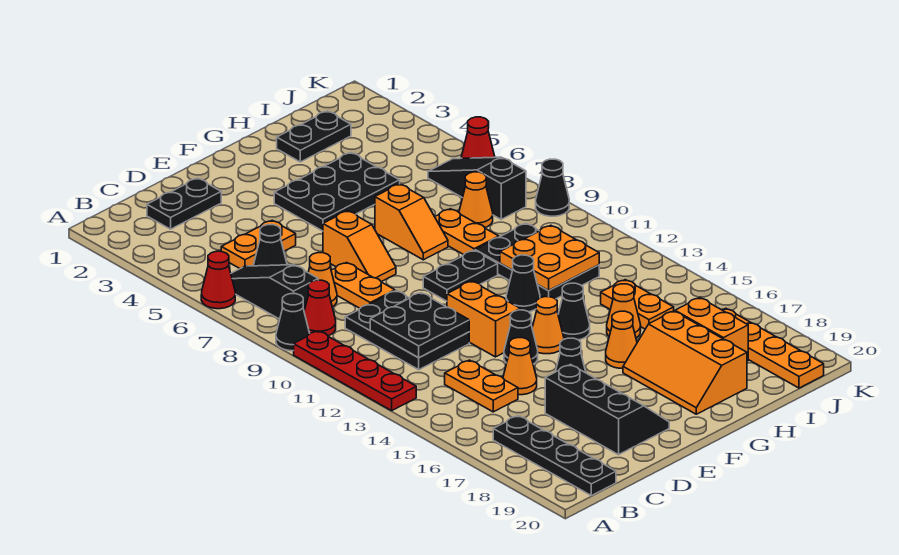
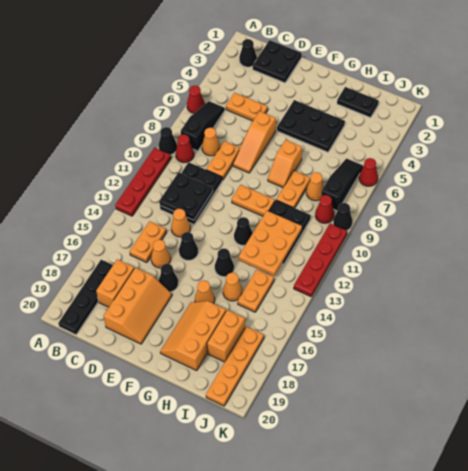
black plate C2:D2 level 1 -> black plate C1:D2 level 1
black cone C6 level 1 -> black cone B2 level 1
black slope D17:E19 level 1 top D -> orange slope D17:E19 level 1 top D
orange slope E7:E8 level 1 top 7 -> orange slope E6:E8 level 1 top 6
orange brick E12:E13 level 1 -> orange brick C17:C18 level 1
black plate F10:G10 level 1 -> orange plate F10:G10 level 1
orange cone F14 level 1 -> orange cone D13 level 1
orange plate H11:I12 level 2 -> orange plate H11:I13 level 2
none -> red cone J9 level 1
none -> red plate K10:K13 level 1

